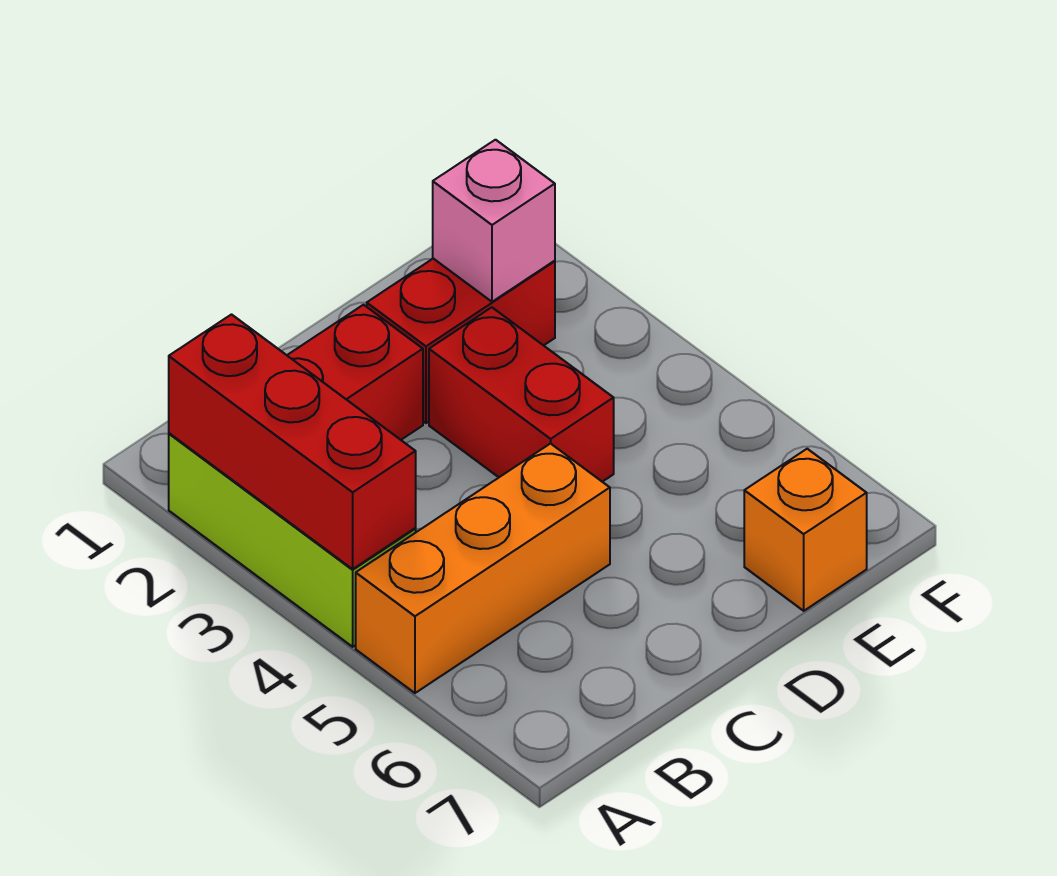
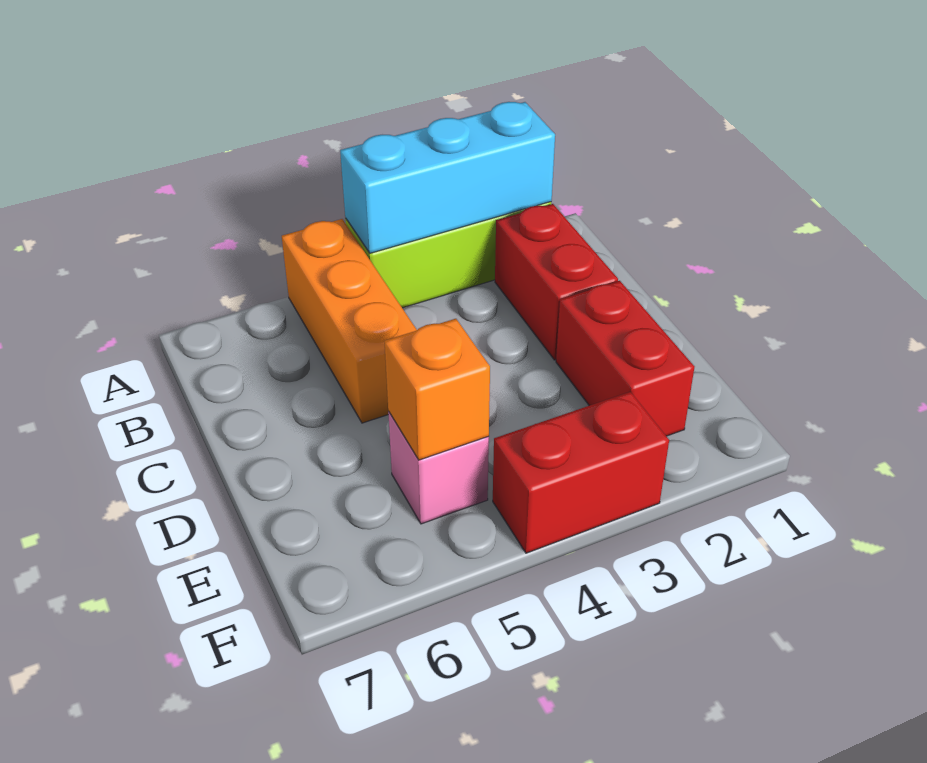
red brick A2:A4 level 2 -> cyan brick A2:A4 level 2
red brick D3:D4 level 1 -> red brick F3:F4 level 1
pink brick E2 level 2 -> pink brick E5 level 1
orange brick E7 level 1 -> orange brick E5 level 2

